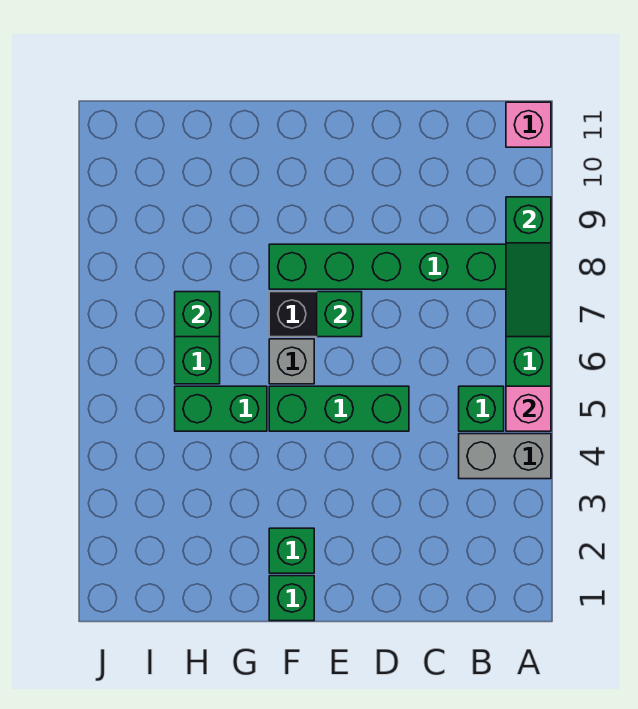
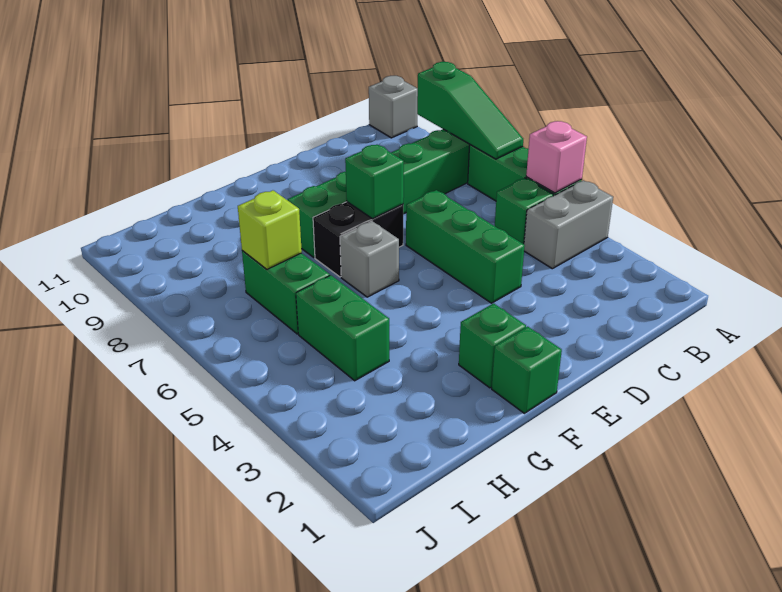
pink brick A11 level 1 -> grey brick A11 level 1
green brick D5:F5 level 1 -> green brick D4:D6 level 1
green brick G5:H5 level 1 -> green brick H4:H5 level 1
green brick H7 level 2 -> lime brick H7 level 2

